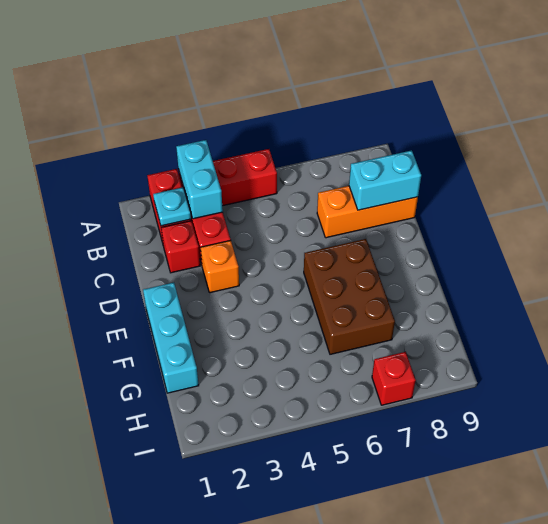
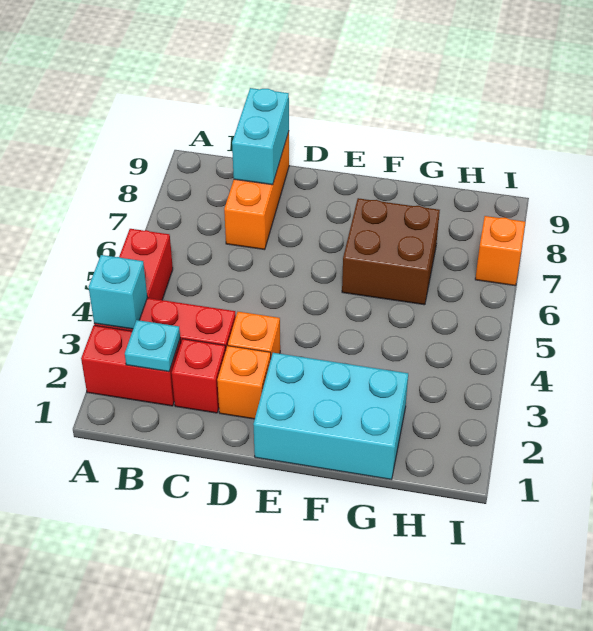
cyan brick A3:B3 level 2 -> cyan brick A3 level 2
none -> orange brick D2 level 1
cyan brick E1:G1 level 1 -> cyan brick E1:G2 level 1
brown brick E6:G7 level 1 -> brown brick F6:G7 level 1
red brick I7 level 1 -> orange brick I7 level 1

